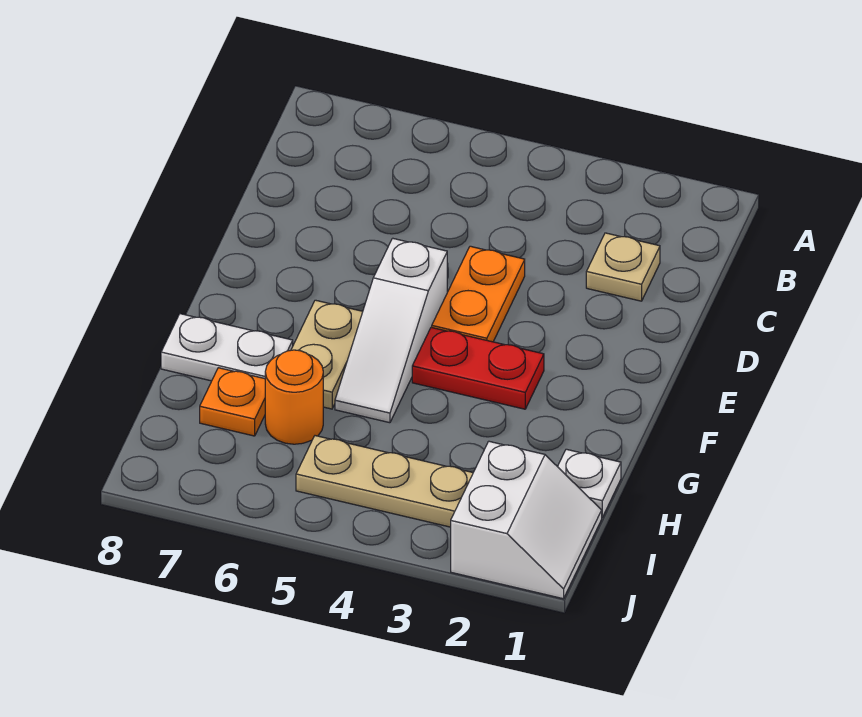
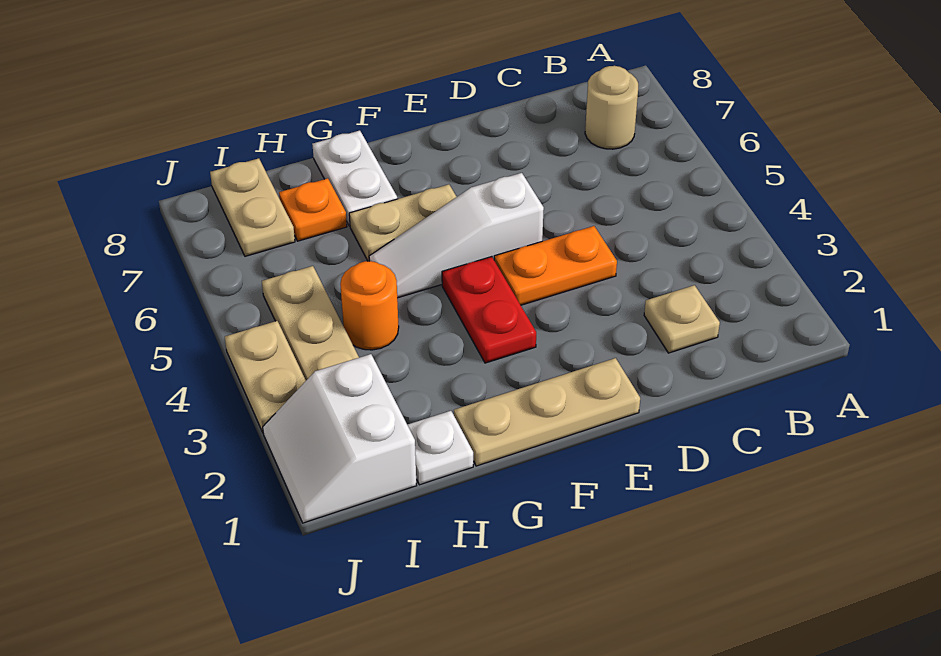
none -> tan round brick B7 level 1
none -> tan plate E1:G1 level 1
orange round brick H6 level 1 -> orange round brick H4 level 1
white slope I1:J2 level 1 top 2 -> white slope I1:J2 level 1 top I
none -> tan plate I7:I8 level 1
none -> tan plate J3:J4 level 1

